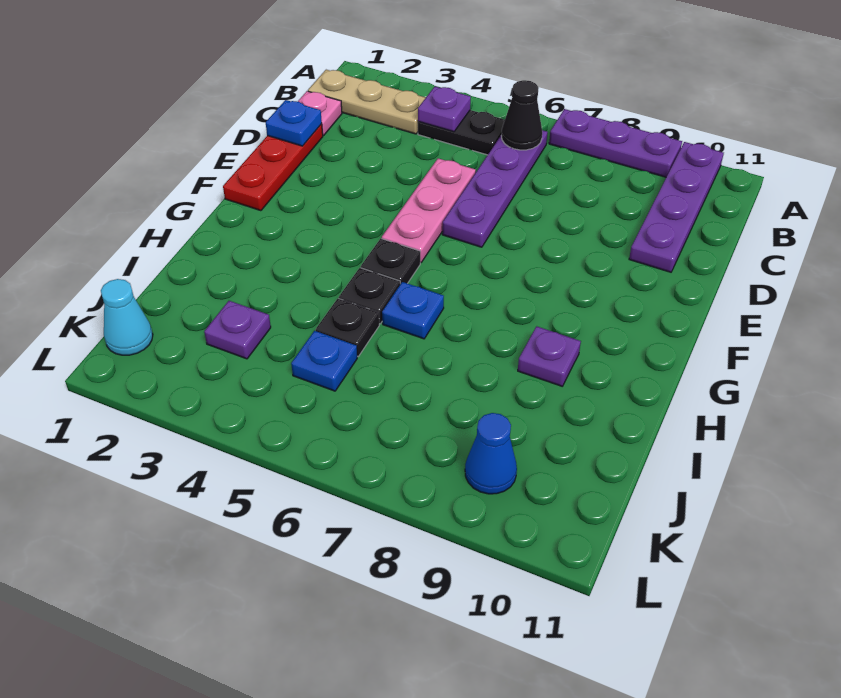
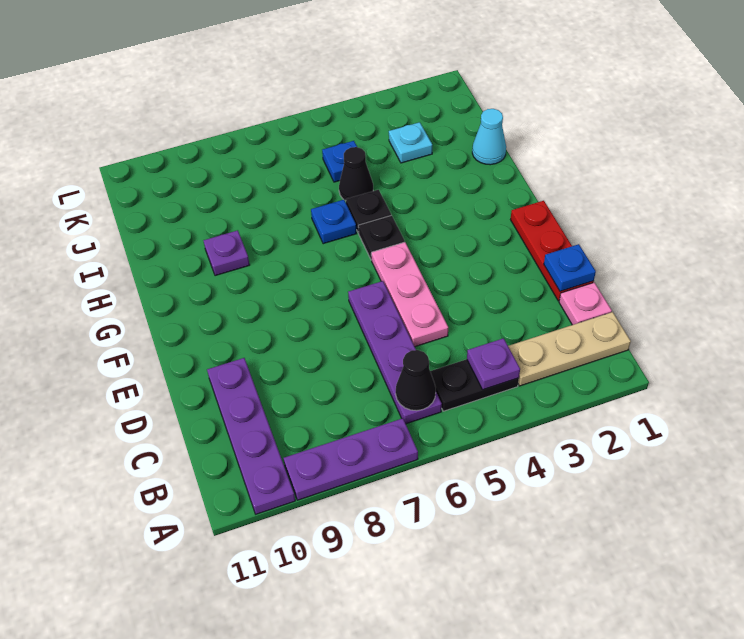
black plate I5 level 1 -> black cone I5 level 1
purple plate J3 level 1 -> cyan plate J3 level 1
cyan cone K1 level 1 -> cyan cone I1 level 1
blue cone K9 level 1 -> none

